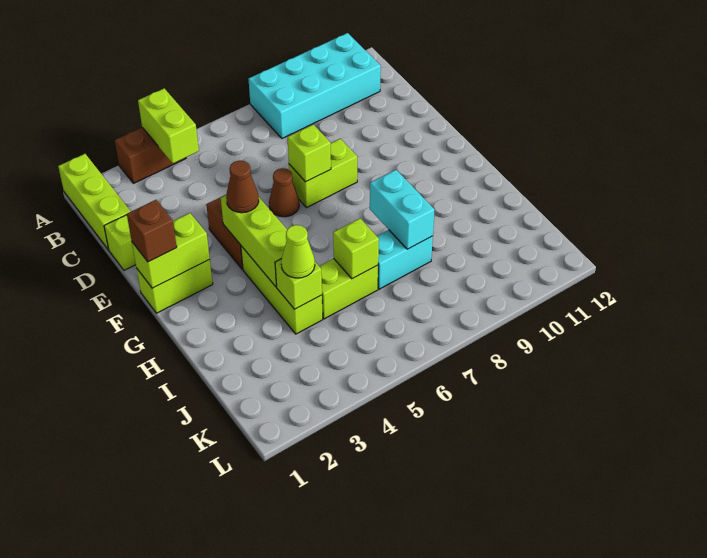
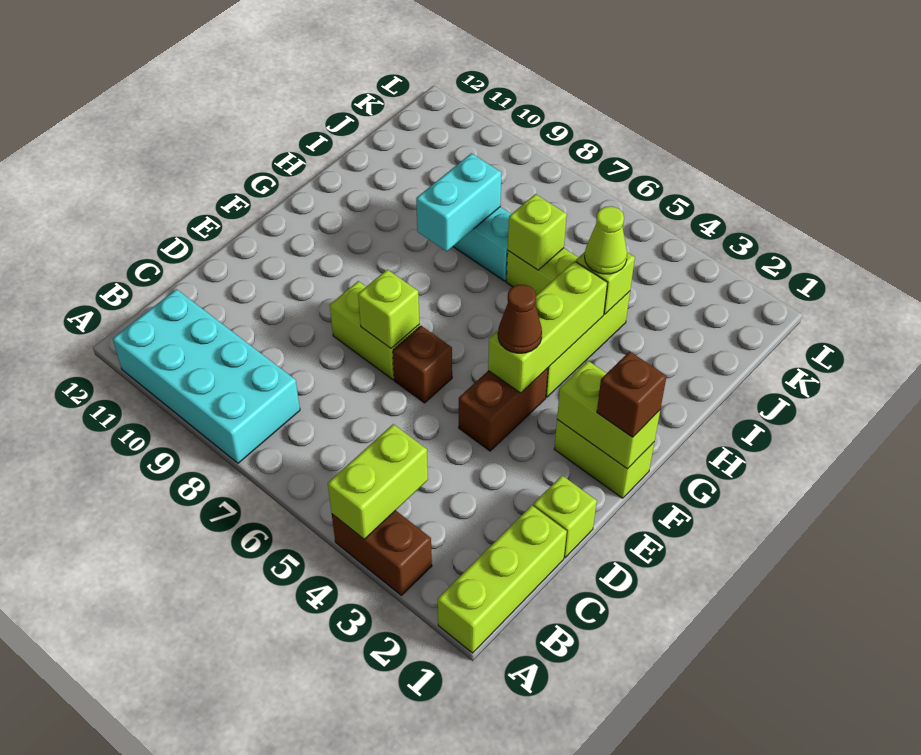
brown cone E6 level 1 -> brown brick E6 level 1

